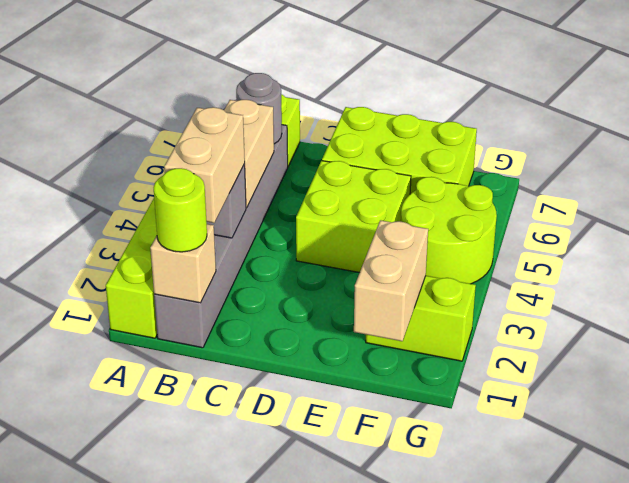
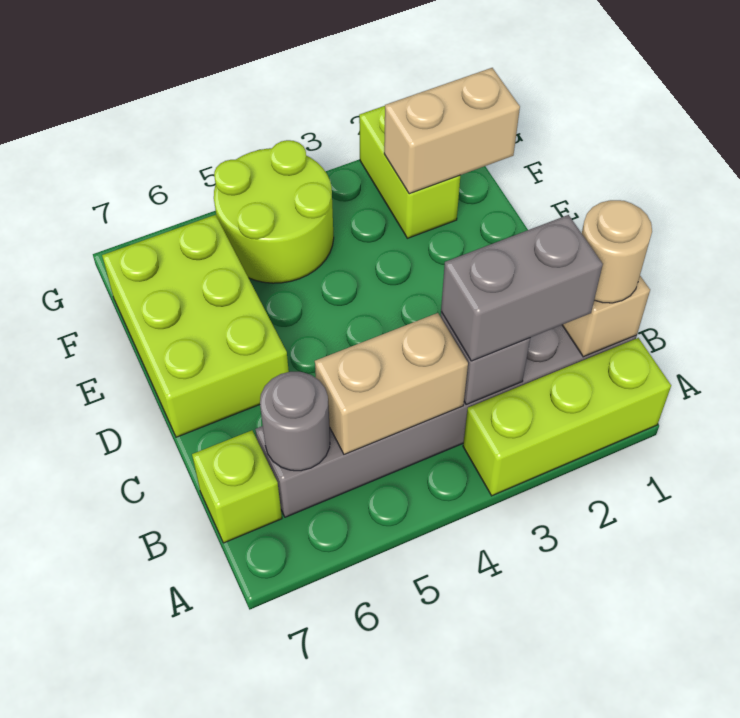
lime round brick B1 level 3 -> tan round brick B1 level 3
tan brick B2:B3 level 3 -> grey brick B2:B3 level 3
lime brick D4:E5 level 1 -> none

